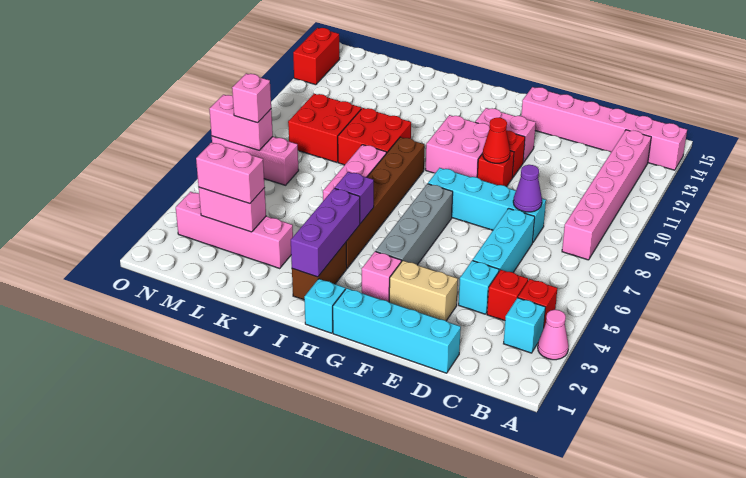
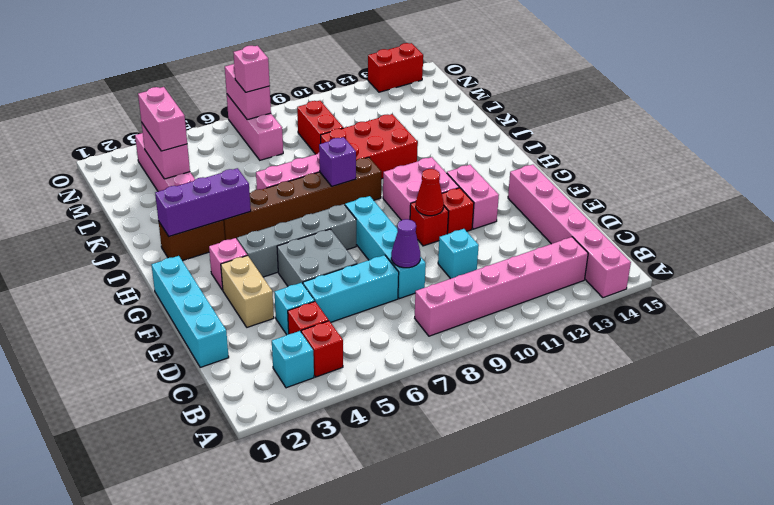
pink cone A3 level 1 -> none
none -> grey brick E5:F6 level 1
cyan brick H1 level 1 -> cyan brick D10 level 1
purple brick I5 level 2 -> purple brick I8 level 2
red brick J9:K10 level 1 -> red brick J9:K11 level 1
red brick L9:M10 level 1 -> red brick L9:M9 level 1

